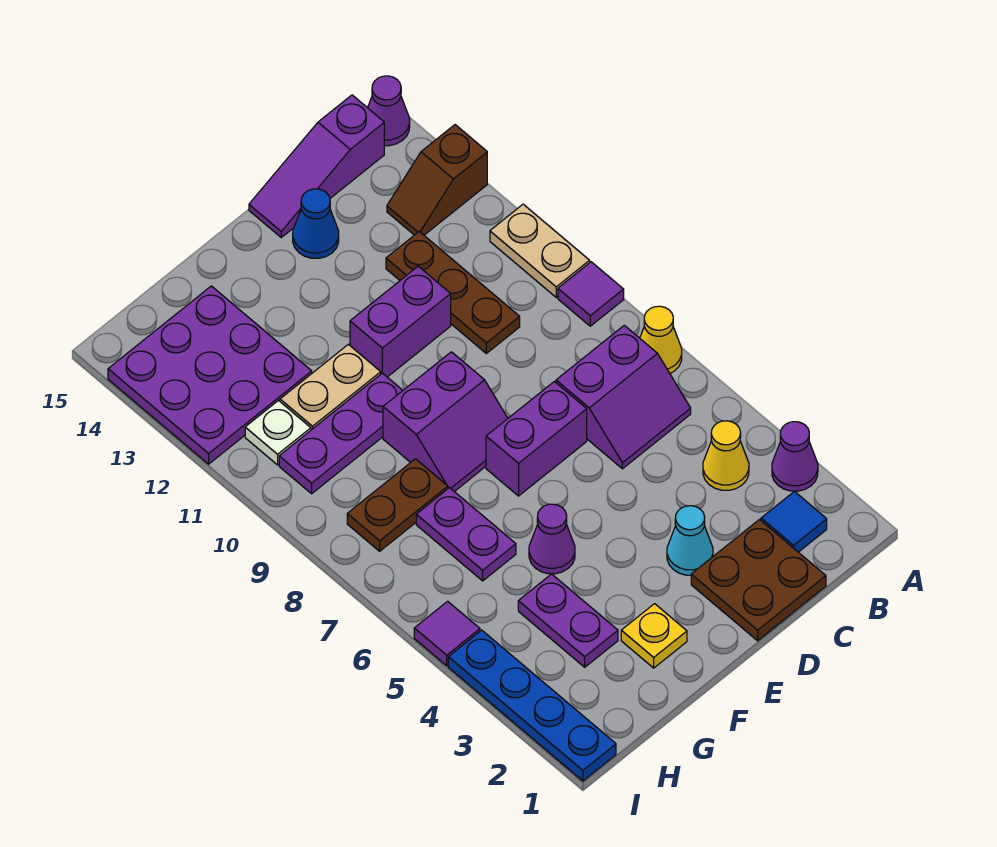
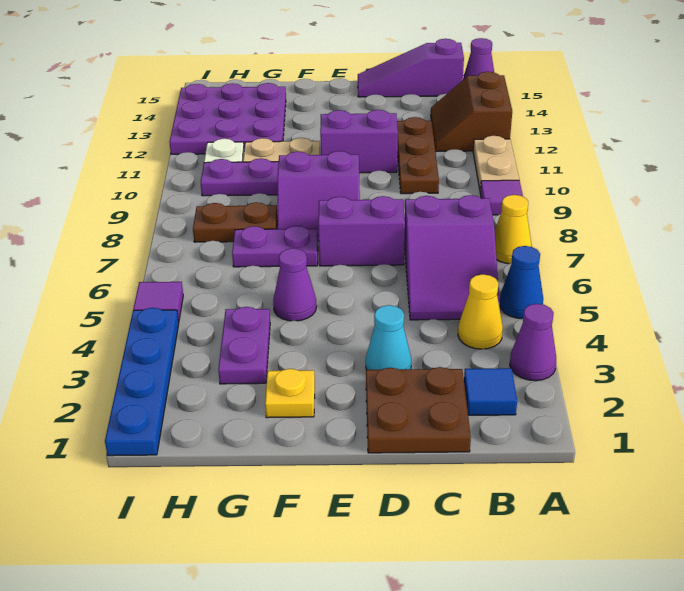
brown slope A13:B13 level 1 top A -> brown slope A12:B13 level 1 top A
purple slope B6:C7 level 1 top 7 -> purple slope B5:C7 level 1 top 7
blue cone D14 level 1 -> blue cone A5 level 1
purple plate G6:G7 level 1 -> purple plate F7:G7 level 1

